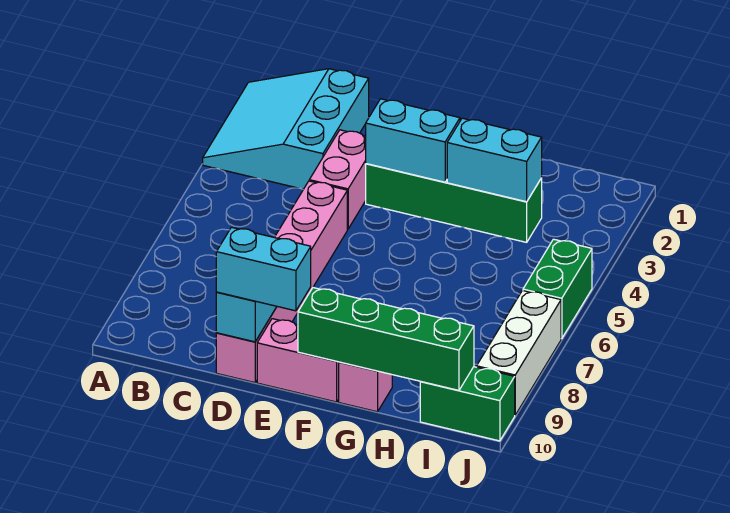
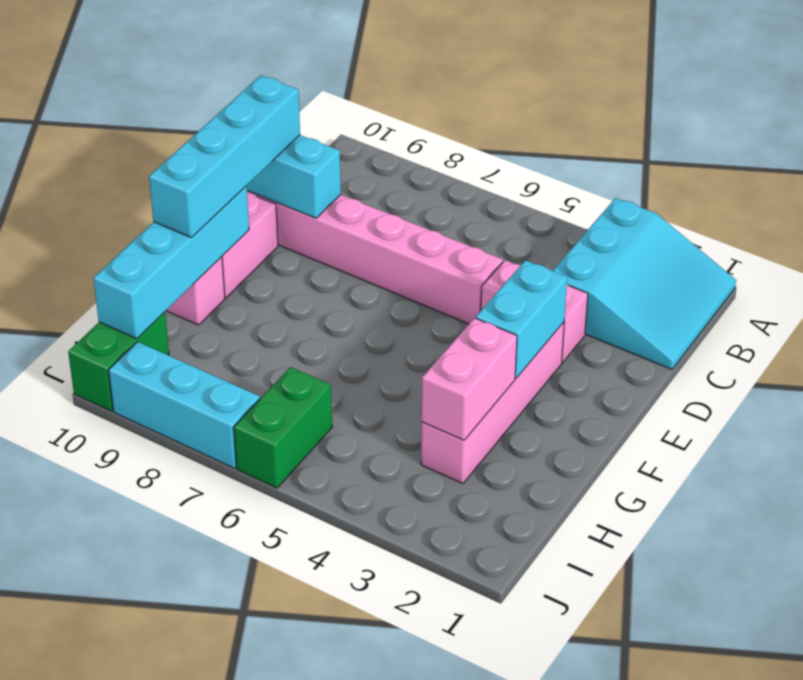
cyan slope A1:C3 level 1 top C -> cyan slope A1:C3 level 1 top 3
cyan brick D10:E10 level 3 -> cyan brick D10:G10 level 3
green brick E3:H3 level 1 -> pink brick E3:H3 level 1
green brick F10:I10 level 2 -> cyan brick F10:I10 level 2
cyan brick G3:H3 level 2 -> pink brick G3:H3 level 2
green brick J5:J6 level 1 -> green brick I6:J6 level 1
white brick J7:J9 level 1 -> cyan brick J7:J9 level 1

